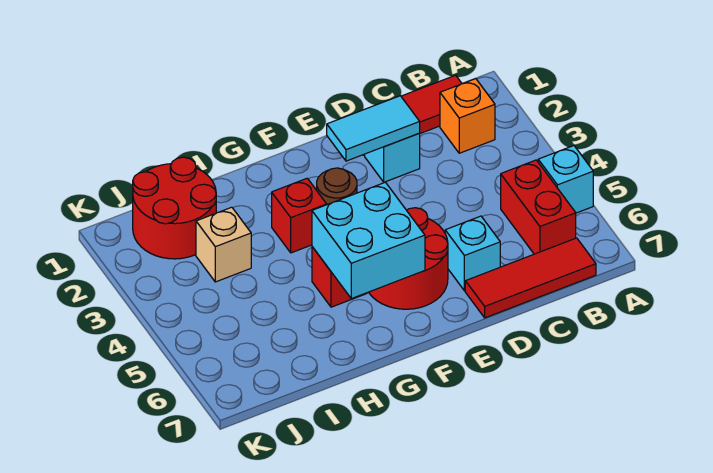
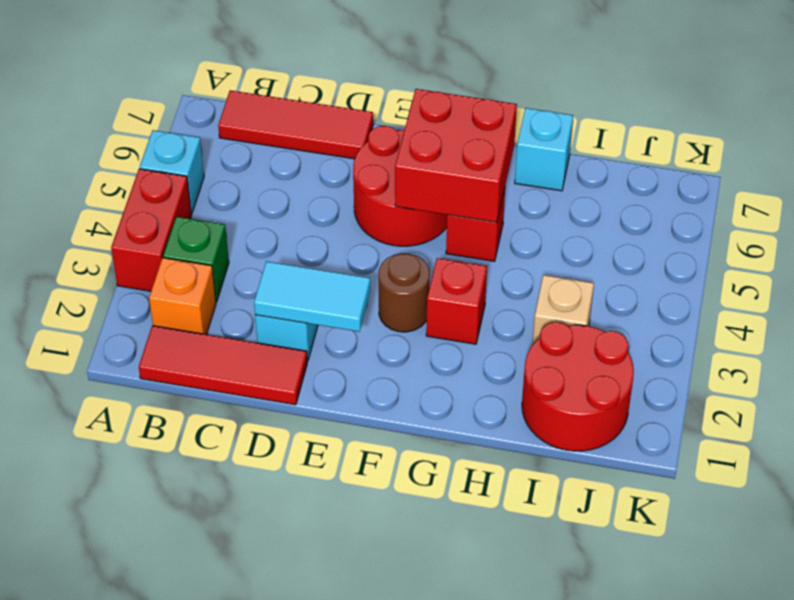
none -> green brick B3 level 1
red brick B5:B6 level 1 -> red brick A3:A4 level 1
cyan brick D6 level 1 -> cyan brick H7 level 1
cyan brick F5:G6 level 2 -> red brick F5:G6 level 2

